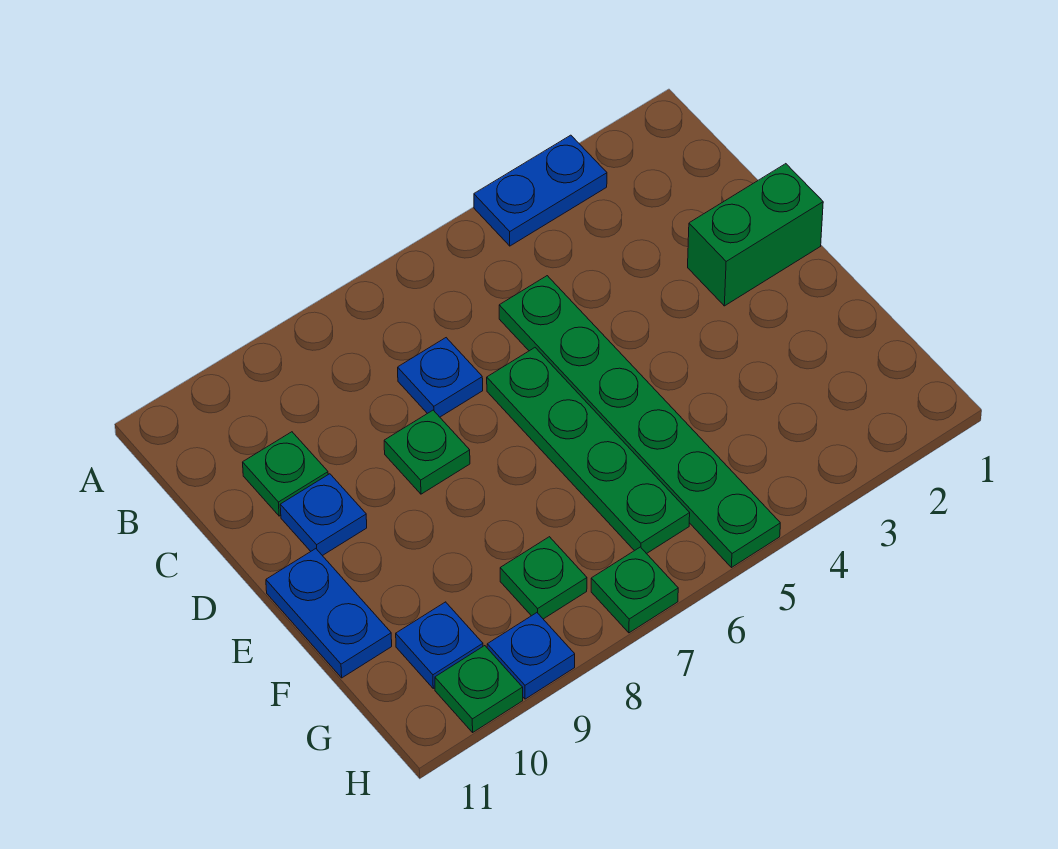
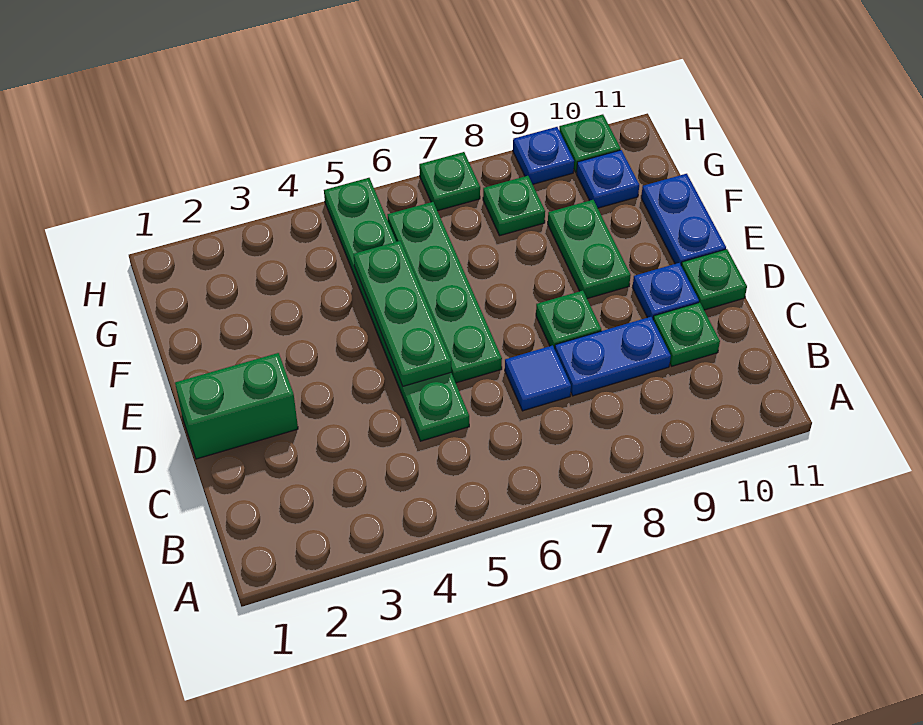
blue plate A3:A4 level 1 -> blue plate C8:C9 level 1
blue plate C7 level 1 -> blue tile C7 level 1
none -> green plate D5:F5 level 2
none -> green plate D11 level 1
none -> green plate E9:F9 level 1

